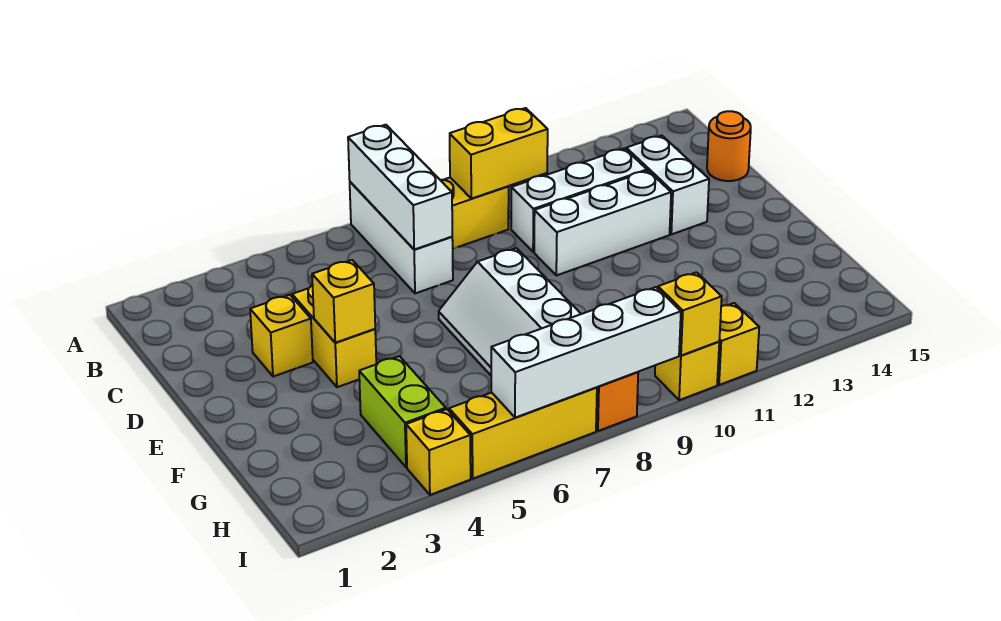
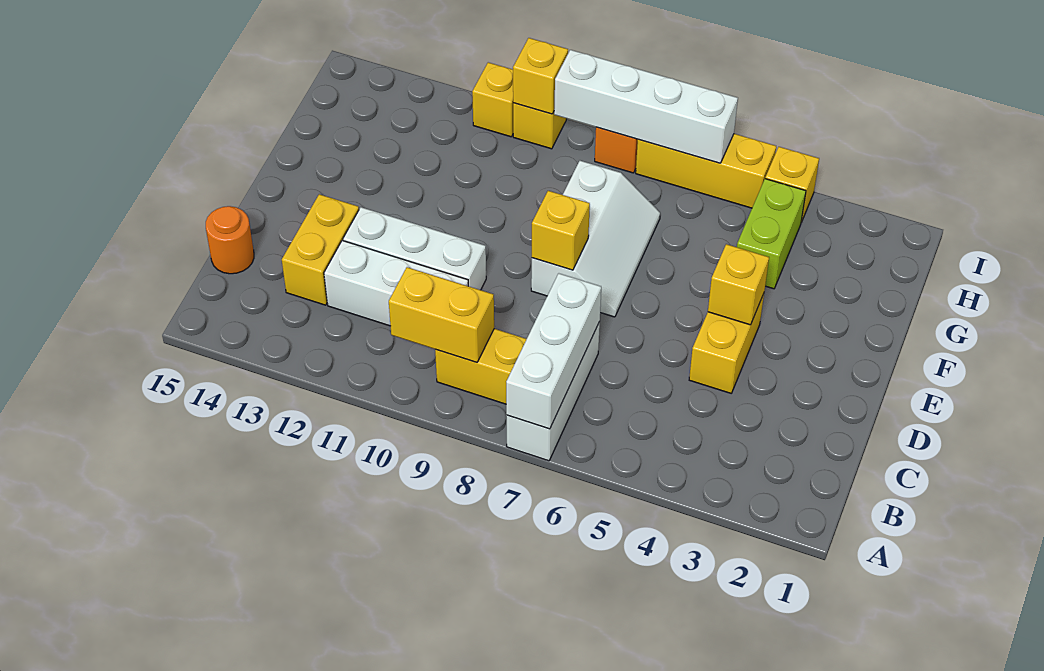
white brick C13:D13 level 1 -> yellow brick C13:D13 level 1
yellow brick D3 level 1 -> yellow brick E8 level 2

